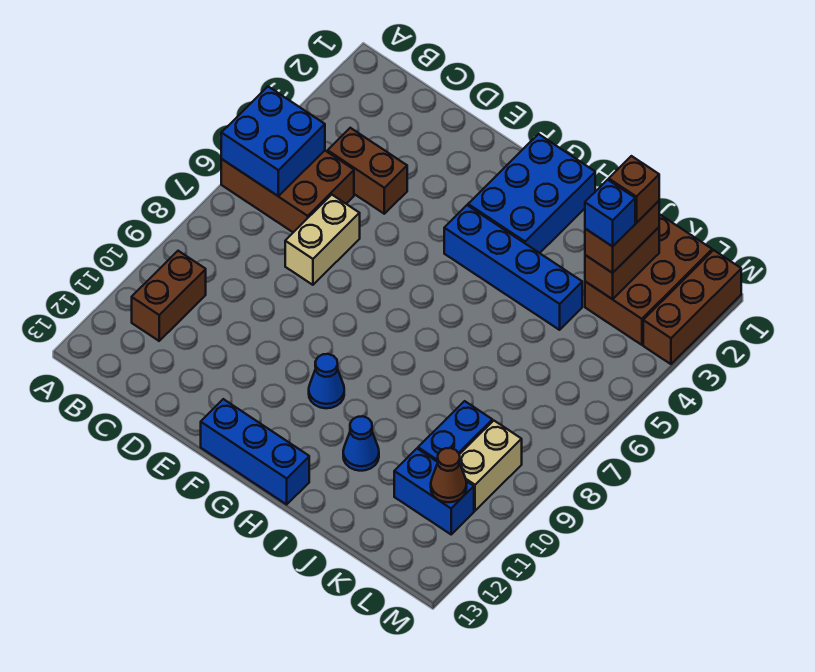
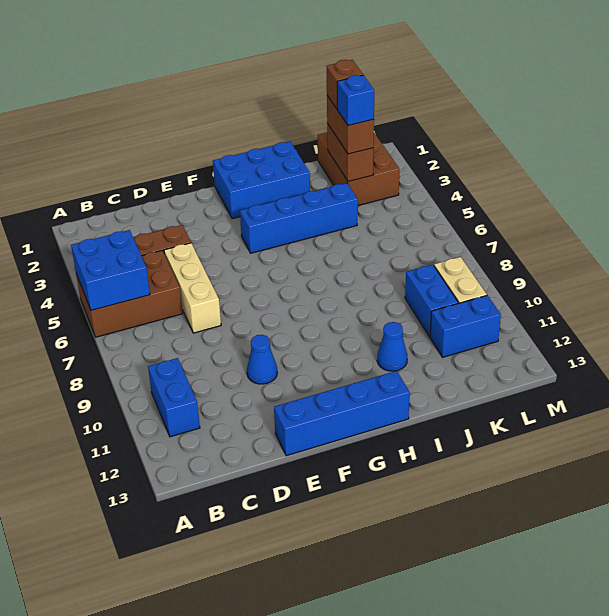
brown brick B10:B11 level 1 -> blue brick B10:B11 level 1
tan brick D6:D7 level 1 -> tan brick D5:D7 level 1
blue brick F13:H13 level 1 -> blue brick E13:H13 level 1
blue brick G1:H3 level 1 -> blue brick G1:I2 level 1
blue cone G10 level 1 -> blue cone E10 level 1
brown cone L11 level 2 -> none
brown brick M1:M3 level 1 -> none

